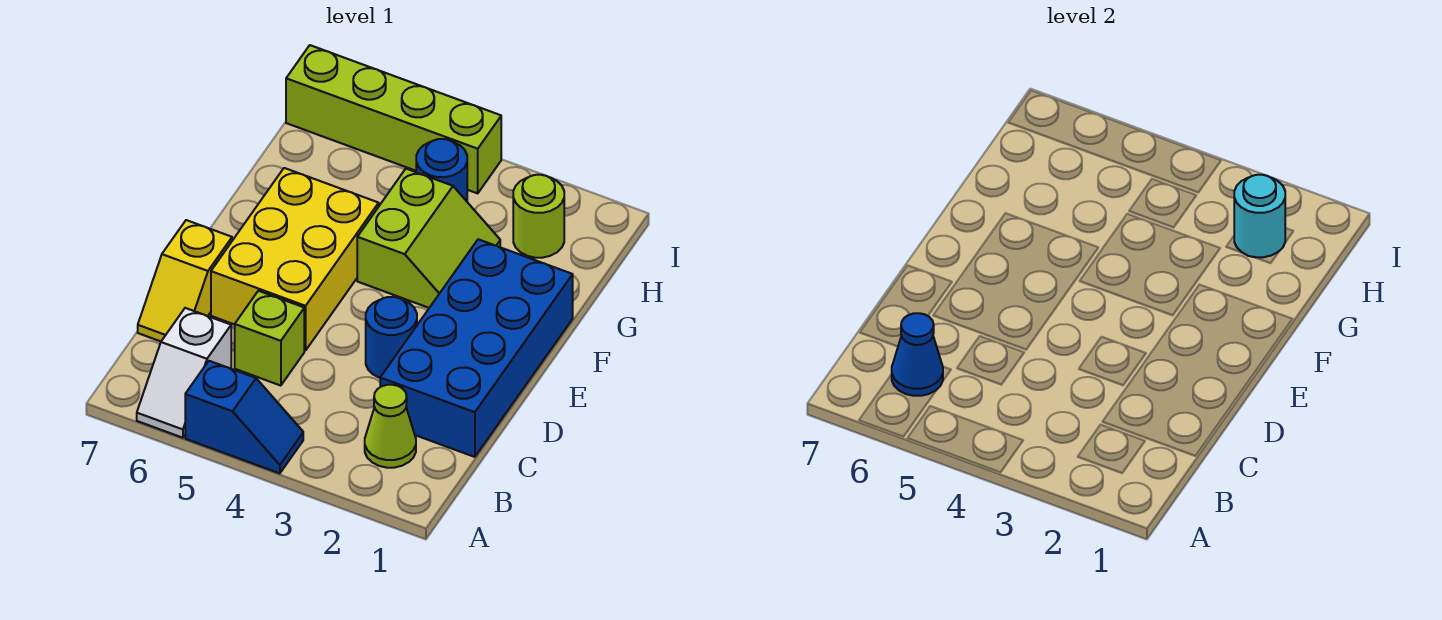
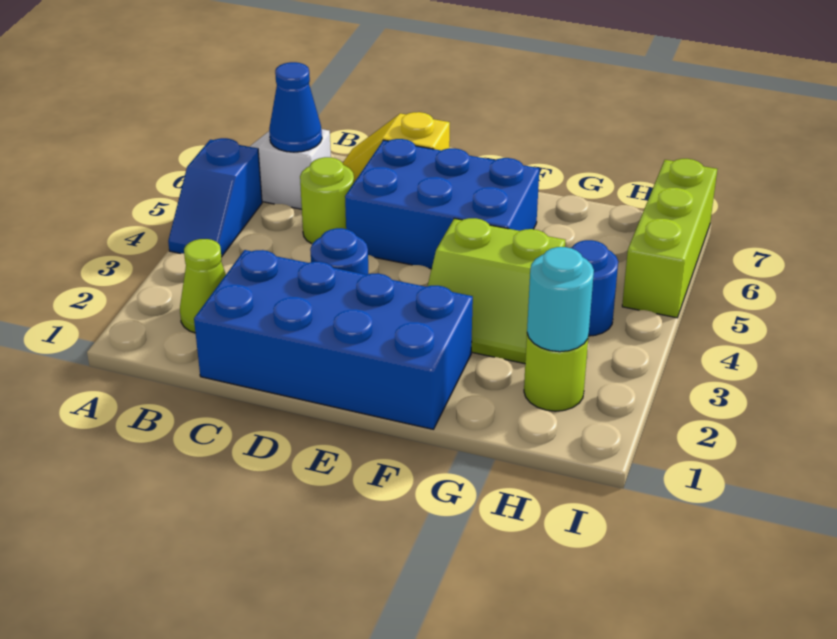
lime brick C5 level 1 -> lime round brick C5 level 1
yellow brick D5:F6 level 1 -> blue brick D5:F6 level 1
lime brick I4:I7 level 1 -> lime brick I5:I7 level 1

